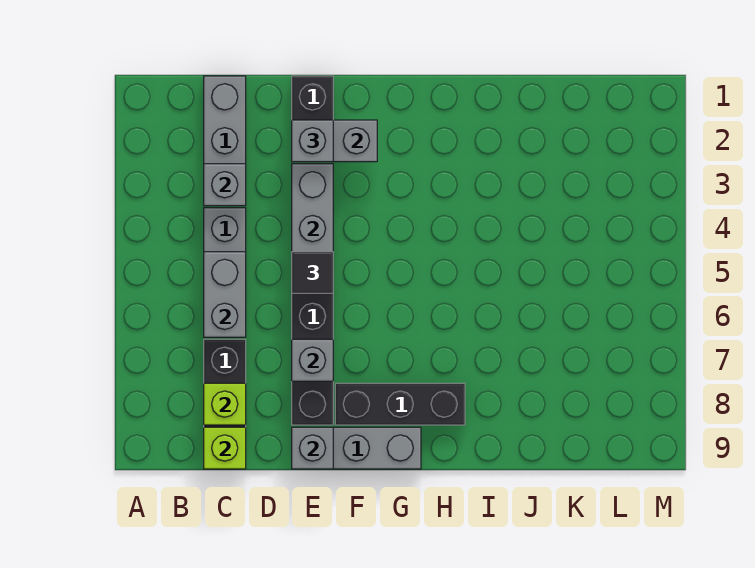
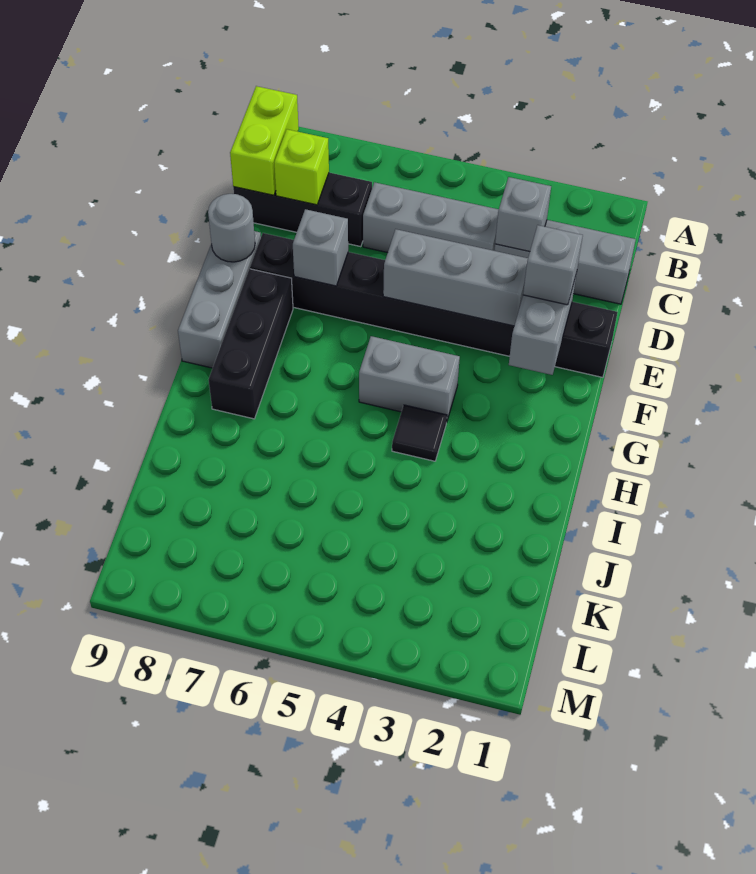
grey brick C5:C6 level 2 -> grey brick G4:G5 level 1
lime brick C9 level 2 -> lime brick B9:C9 level 2
black tile E5 level 3 -> black tile H4 level 1
grey brick E9 level 2 -> grey round brick E9 level 2

